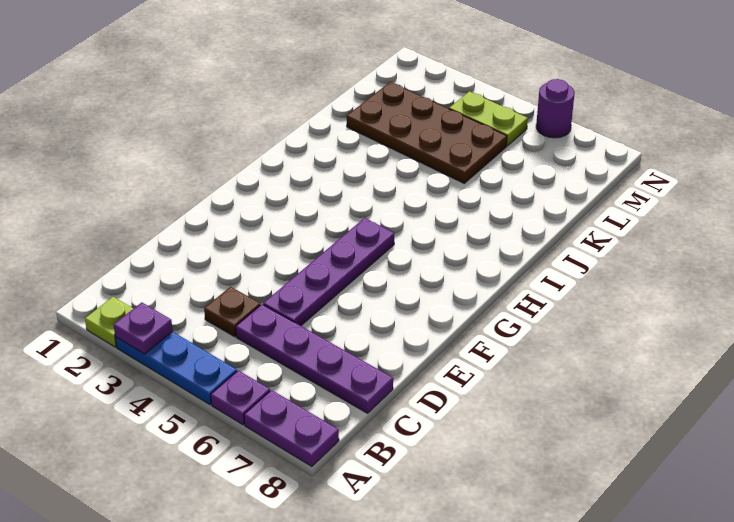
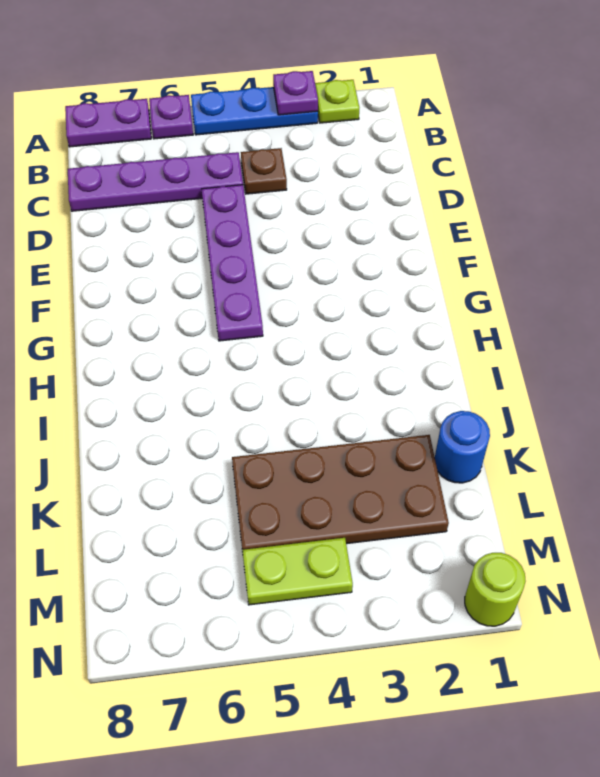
none -> blue round brick K1 level 1
none -> lime round brick N1 level 1
purple round brick N6 level 1 -> none

